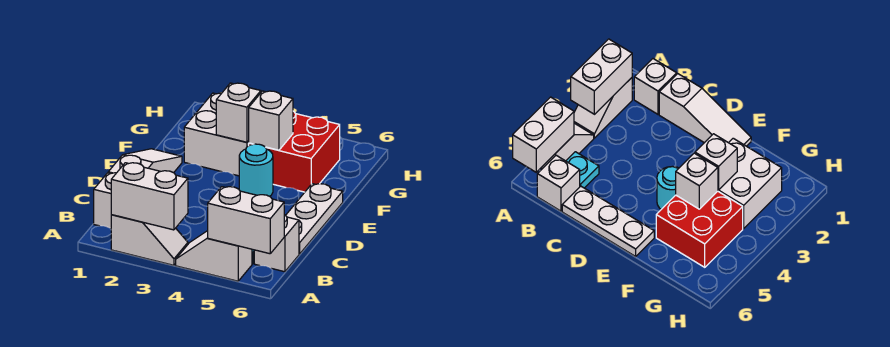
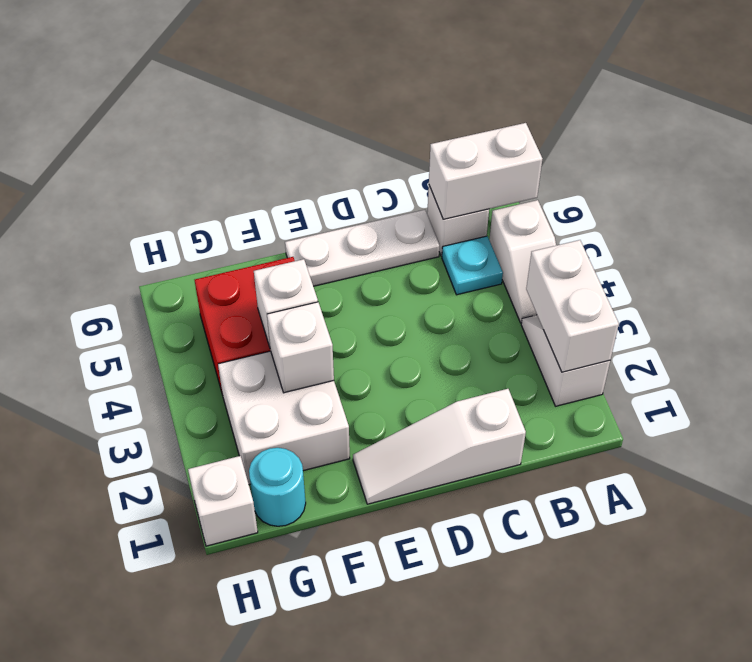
white brick A5:A6 level 2 -> white brick A6:B6 level 2
white brick B1 level 1 -> white brick H1 level 1
cyan round brick E4 level 1 -> cyan round brick G1 level 1

